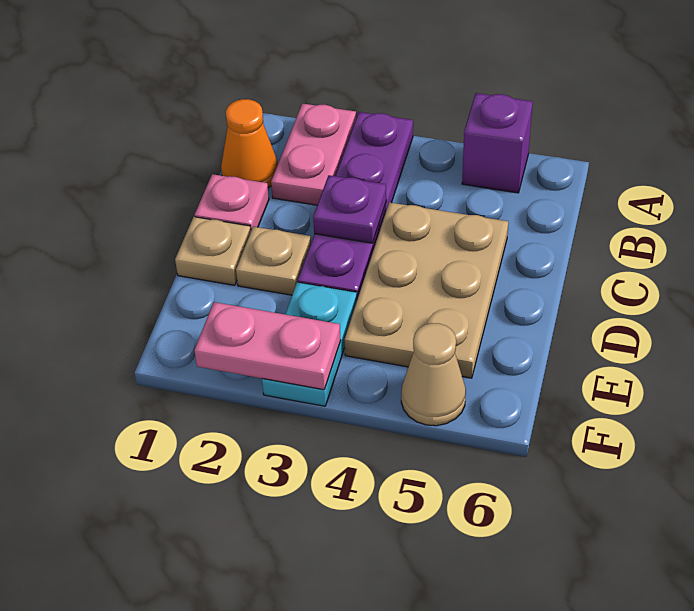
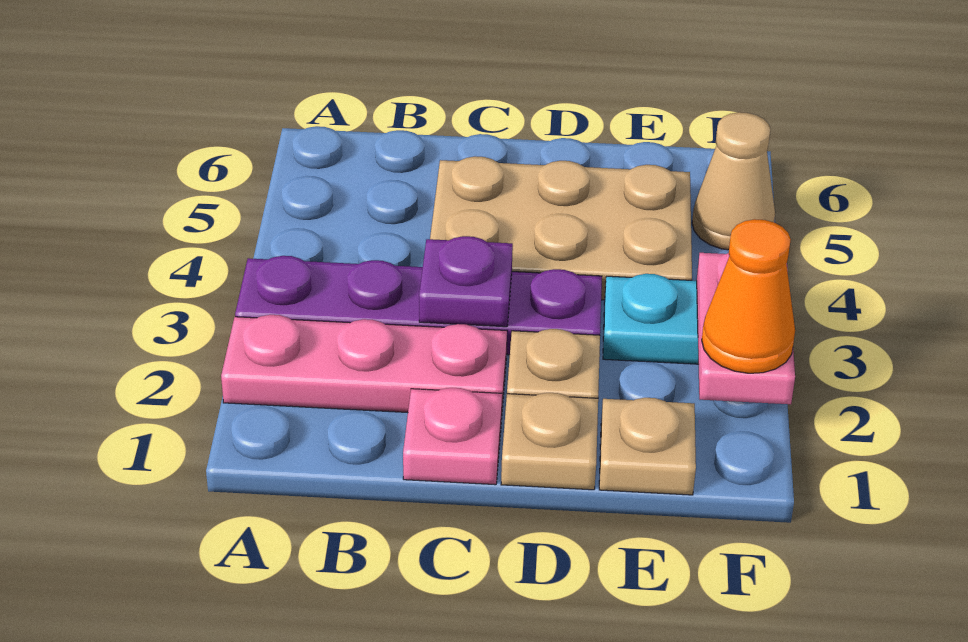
pink plate A2:B2 level 1 -> pink plate A2:C2 level 1
purple brick A5 level 1 -> none
orange cone B1 level 1 -> orange cone F2 level 3
none -> tan plate E1 level 1

